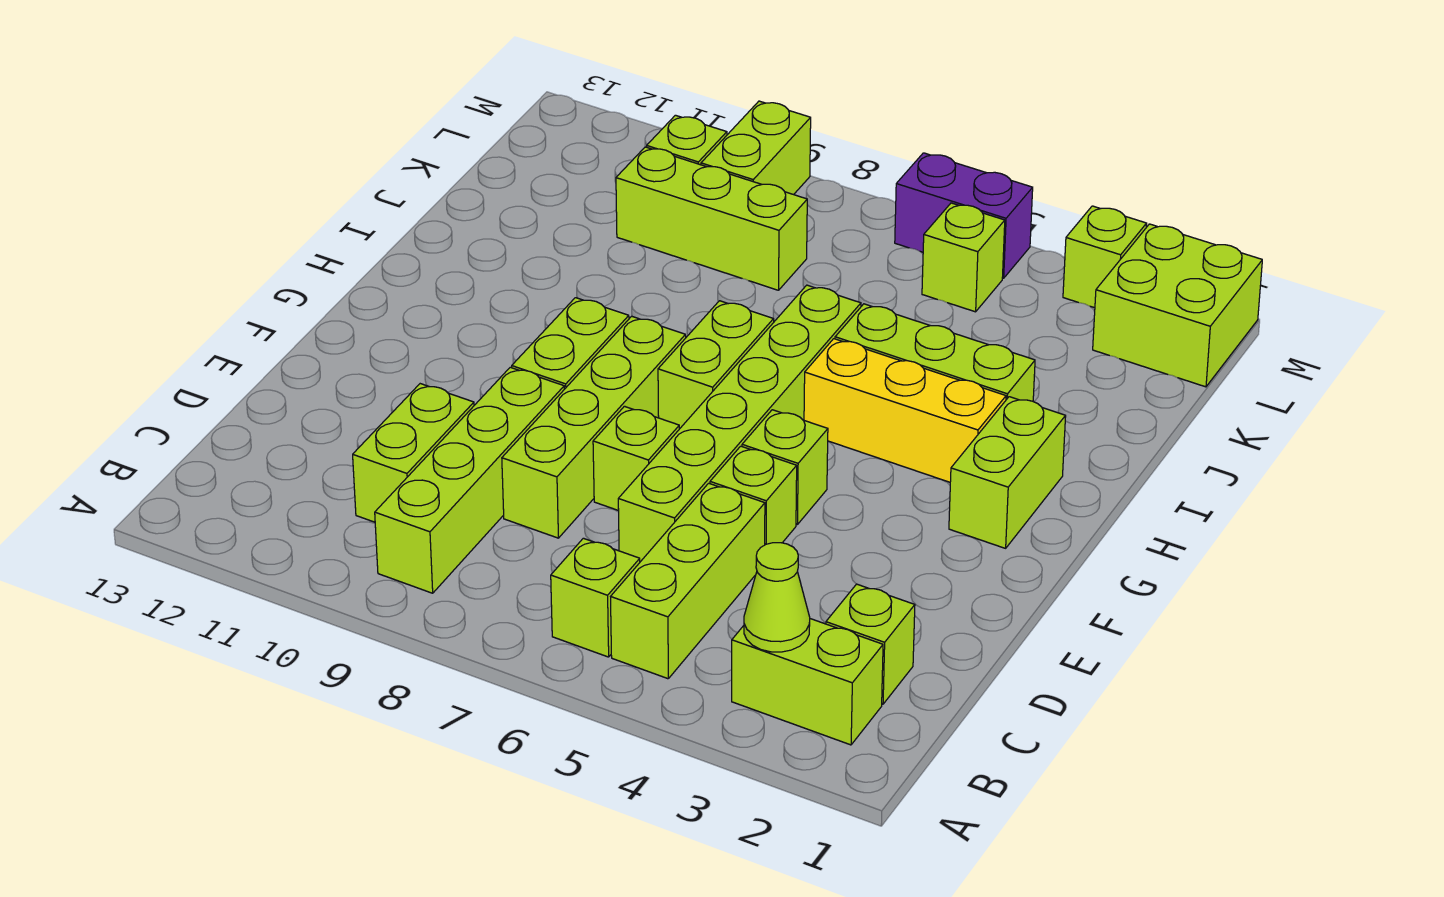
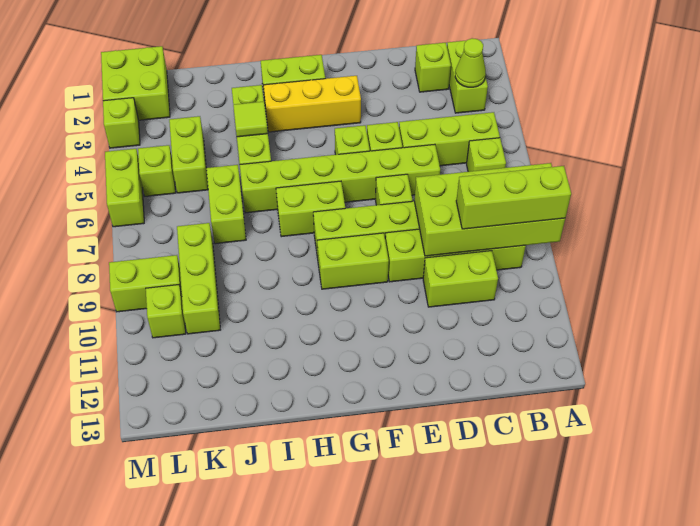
none -> lime brick A8:D9 level 2
none -> lime brick A9:C9 level 3
yellow brick H3:H5 level 1 -> yellow brick F3:H3 level 1
none -> lime tile I4 level 2
none -> lime brick J6:J7 level 1
none -> lime brick K4:K5 level 1
purple brick M5:M6 level 1 -> lime brick M5:M6 level 1

